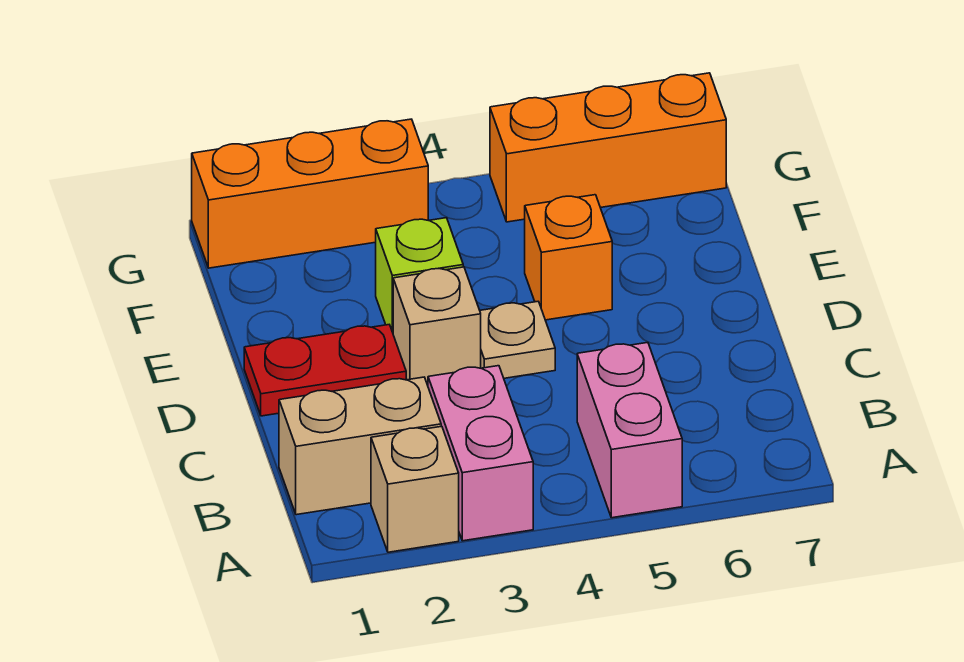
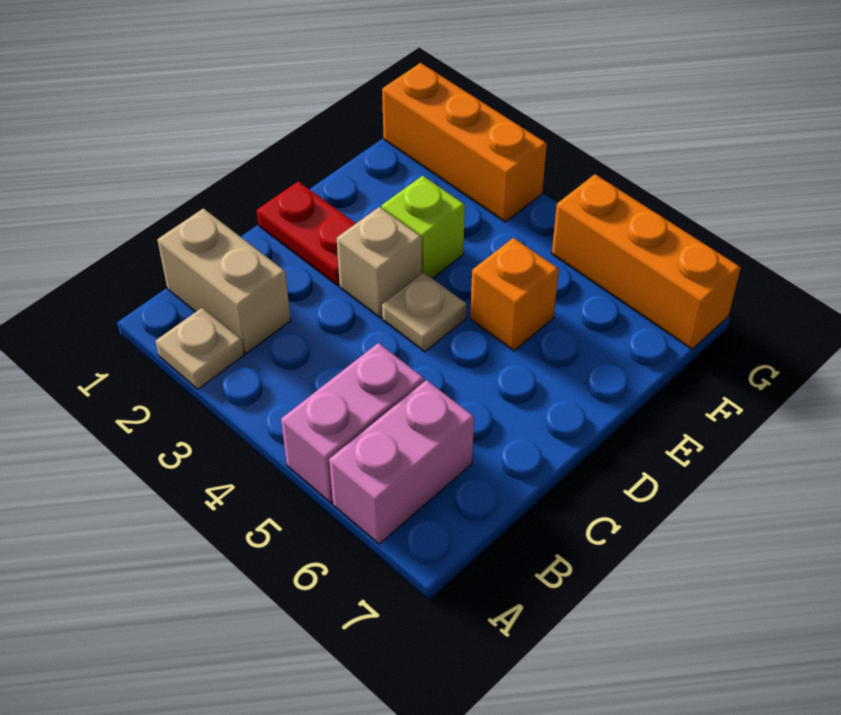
tan brick A2 level 1 -> tan plate A2 level 1
pink brick A3:B3 level 1 -> pink brick A6:B6 level 1

